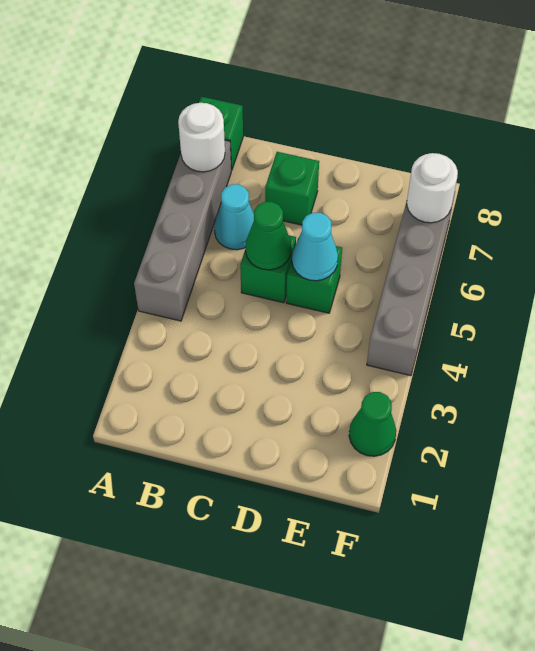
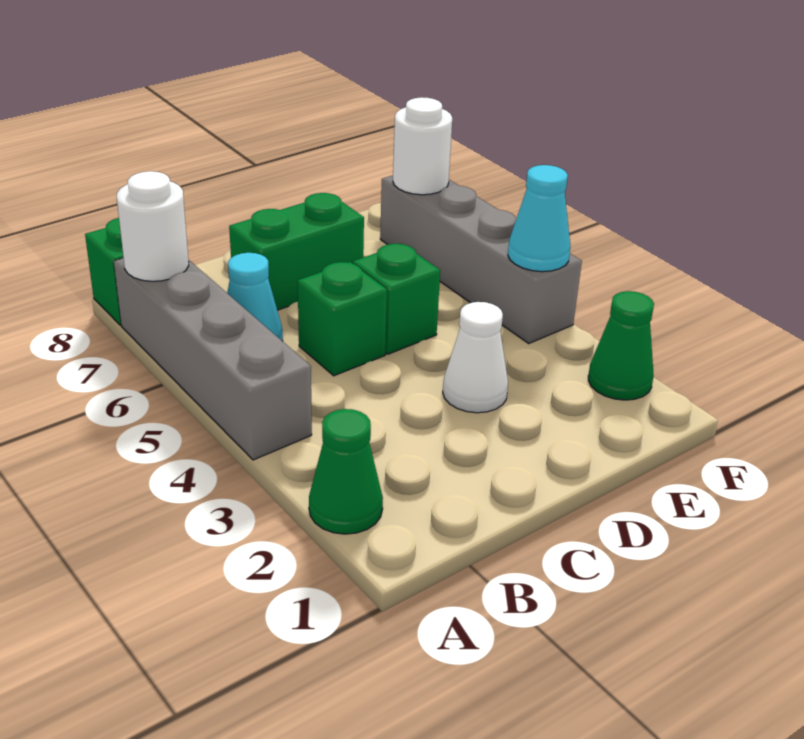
green cone C5 level 2 -> green cone A2 level 1
green brick C7 level 1 -> green brick C7:D7 level 1
none -> white cone D3 level 1
cyan cone D5 level 2 -> cyan cone F4 level 2

